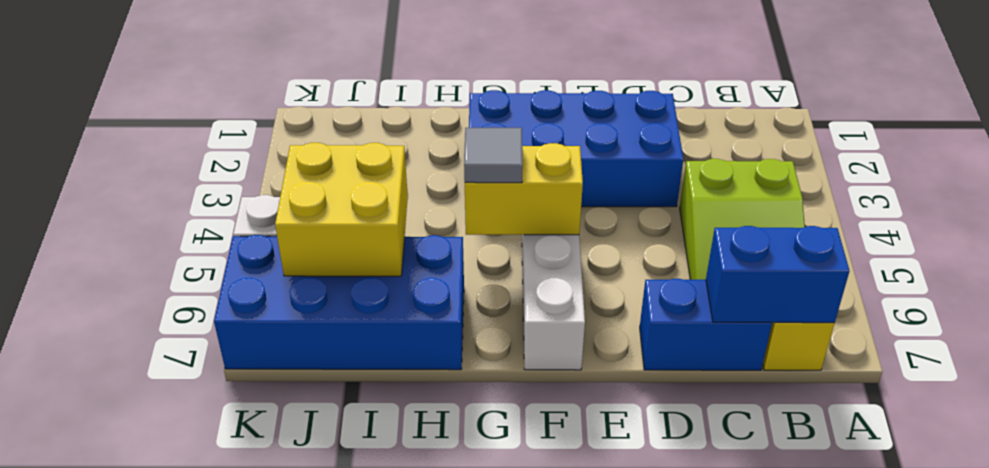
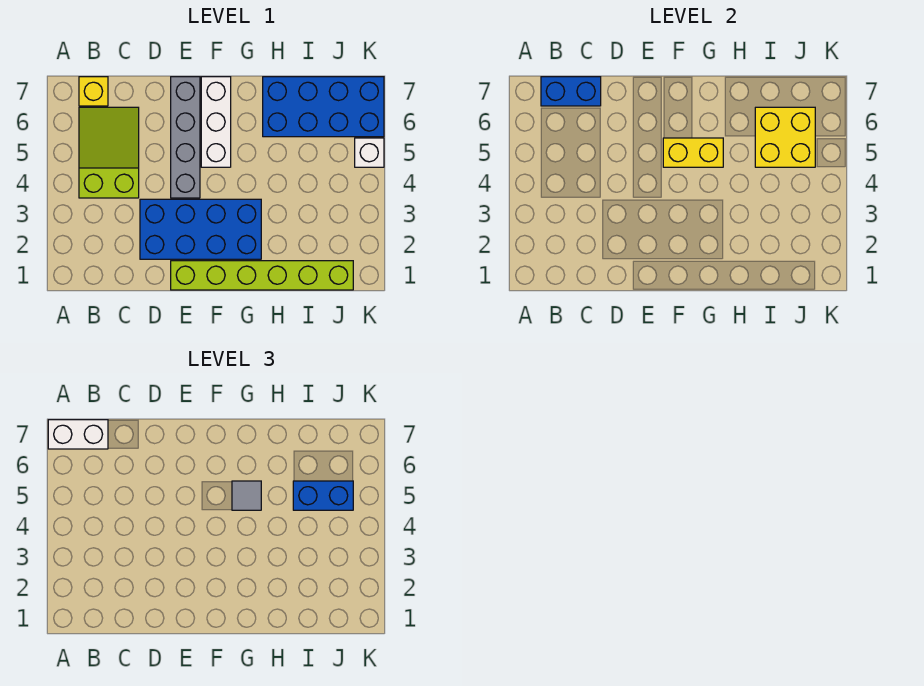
none -> white brick A7:B7 level 3
blue brick C7:D7 level 1 -> blue brick I5:J5 level 3
none -> lime brick E1:J1 level 1
none -> grey brick E4:E7 level 1

